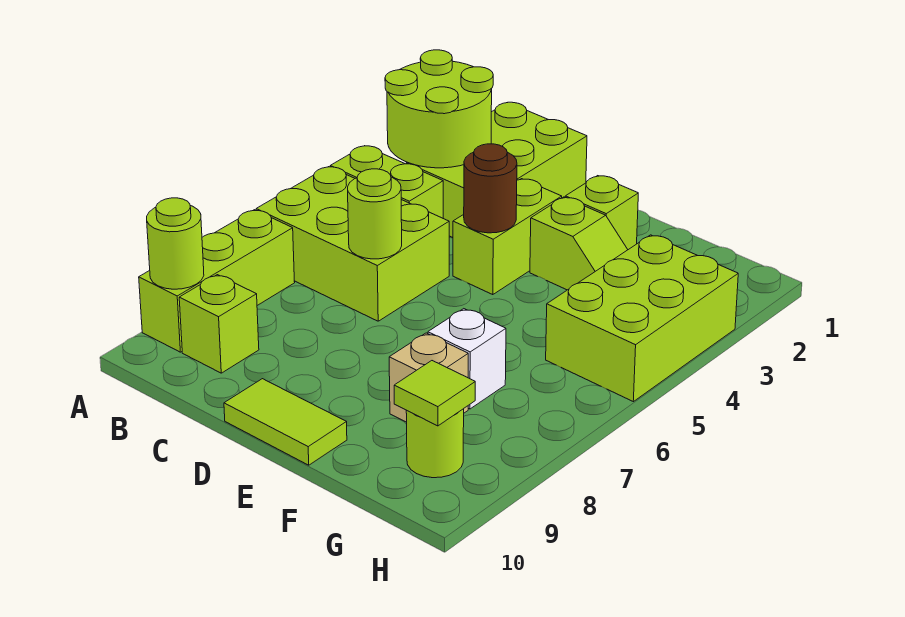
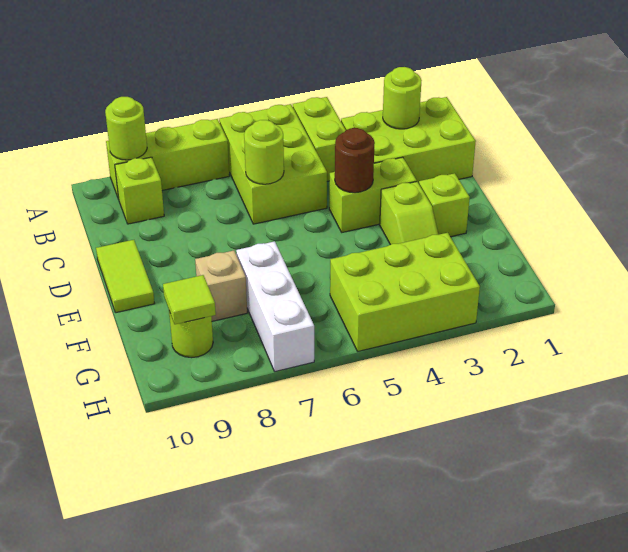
lime round brick A2:B3 level 2 -> lime round brick B2 level 2
white brick F7 level 1 -> white brick F7:H7 level 1

